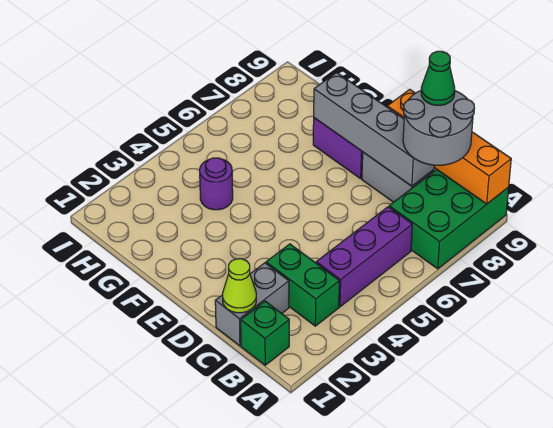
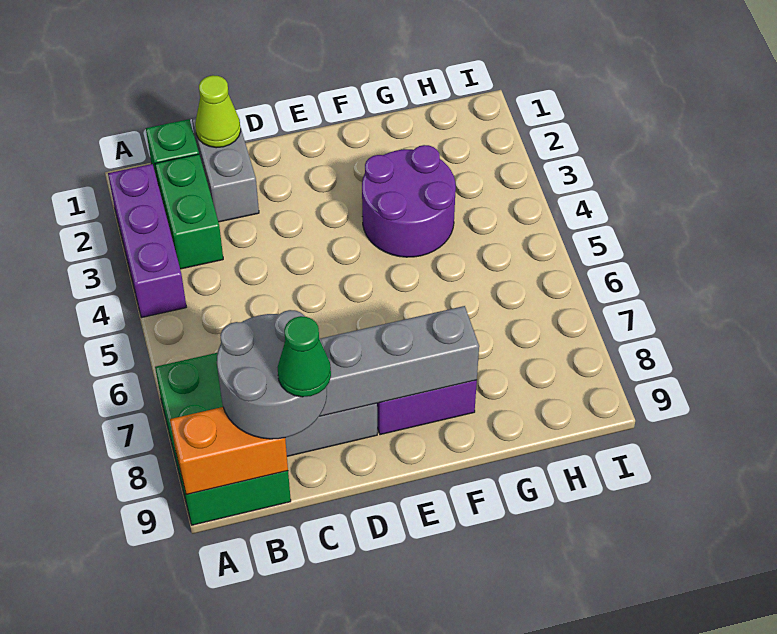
orange brick A9:D9 level 2 -> orange brick A9:B9 level 2
green brick B3:C3 level 1 -> green brick B2:B3 level 1
purple brick B4:B6 level 1 -> purple brick A2:A4 level 1
purple round brick G4 level 1 -> purple round brick F3:G4 level 1

